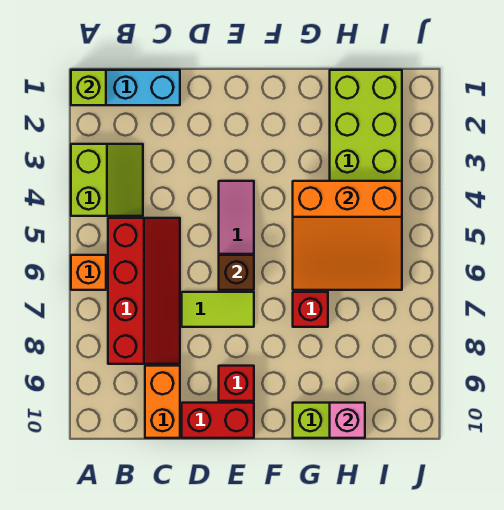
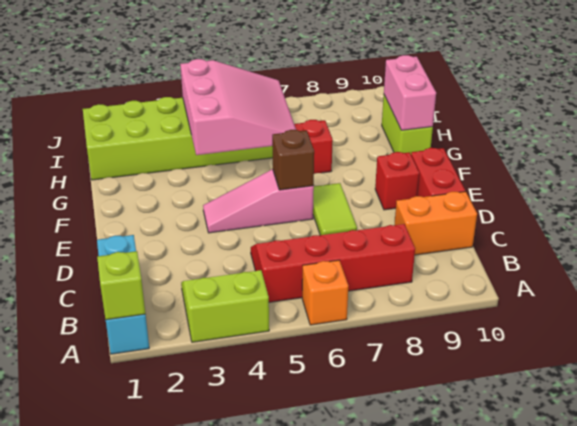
orange slope G4:I6 level 2 top 4 -> pink slope G4:I6 level 2 top 4
pink brick H10 level 2 -> pink brick G10:H10 level 2

